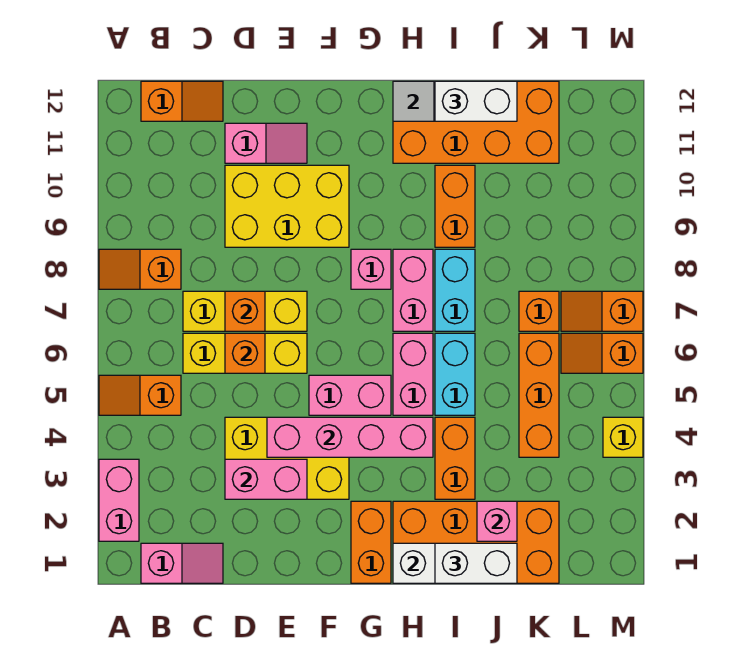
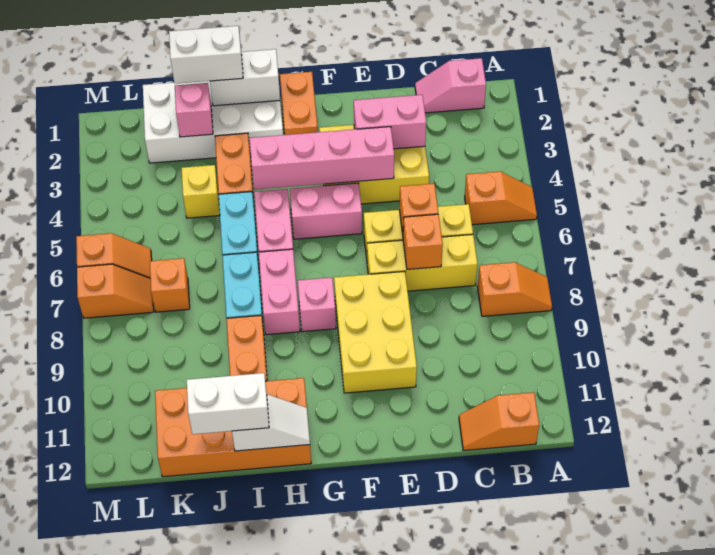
pink brick A2:A3 level 1 -> none
yellow brick D9:F10 level 1 -> yellow brick E8:F10 level 1
pink slope D11:E11 level 1 top D -> none
orange brick H1:K2 level 1 -> white brick H1:K2 level 1
orange brick K4:K6 level 1 -> none
yellow brick M4 level 1 -> yellow brick J4 level 1

